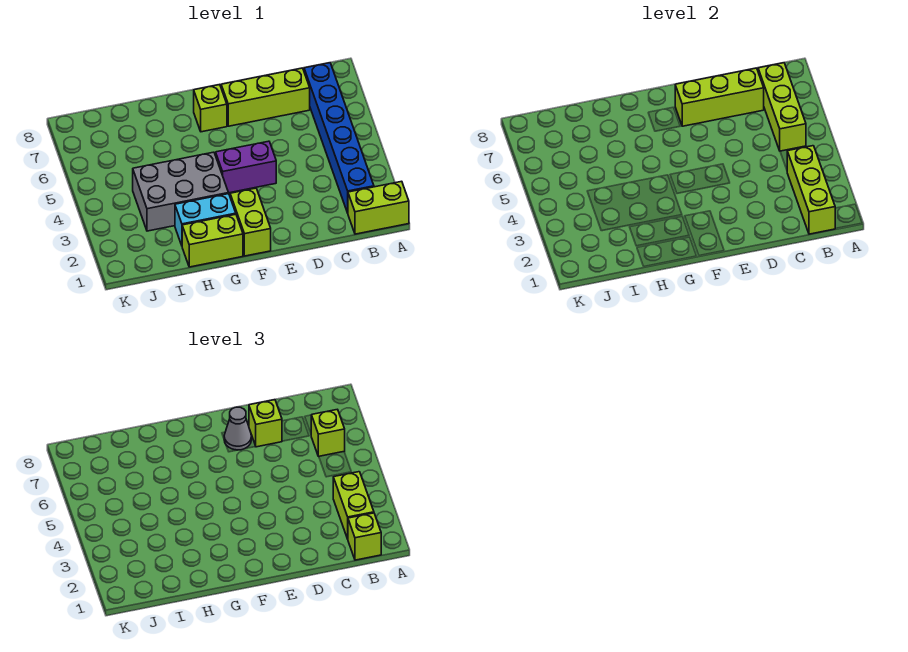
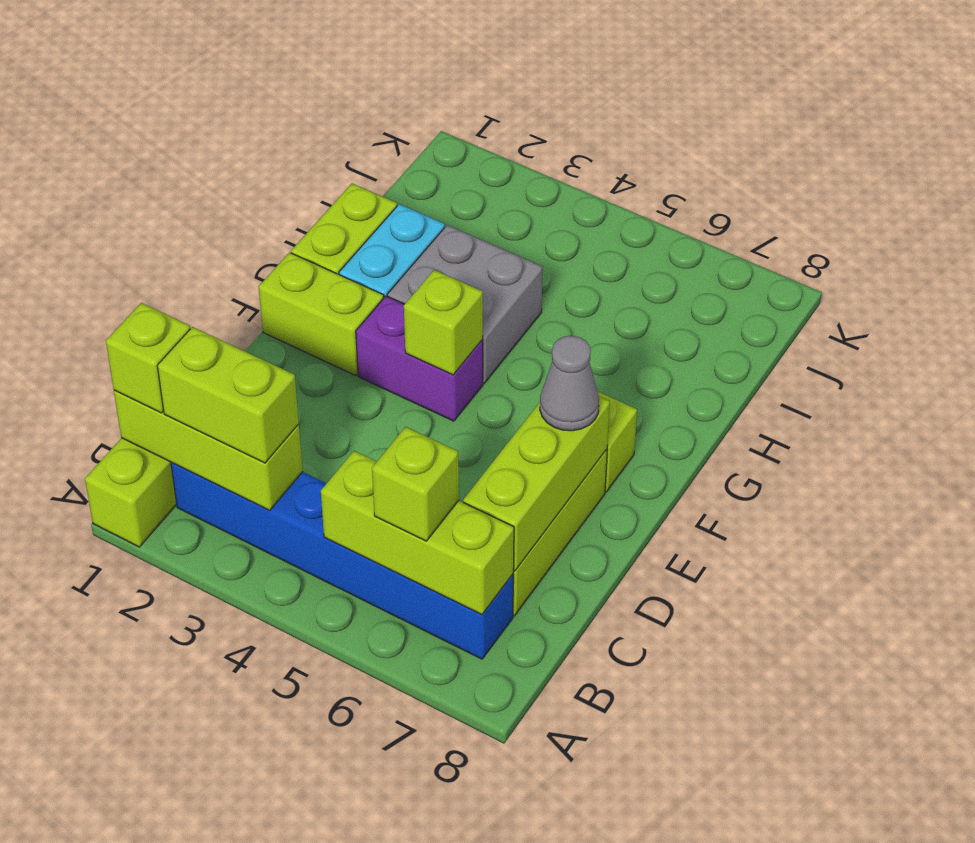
lime brick D7 level 3 -> lime brick F4 level 2
purple brick E4:F4 level 1 -> purple brick F3:F4 level 1
grey brick G3:I4 level 1 -> grey brick G3:H4 level 1

